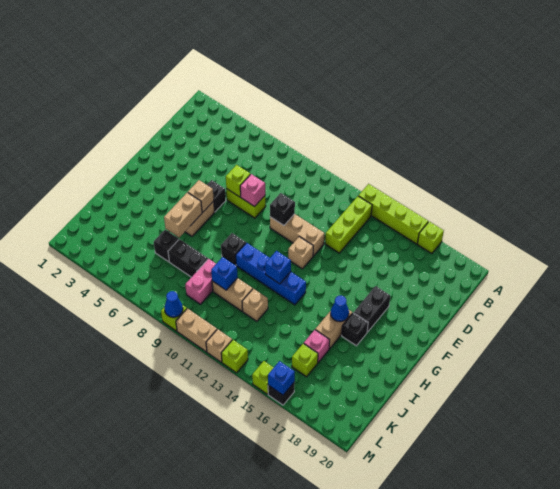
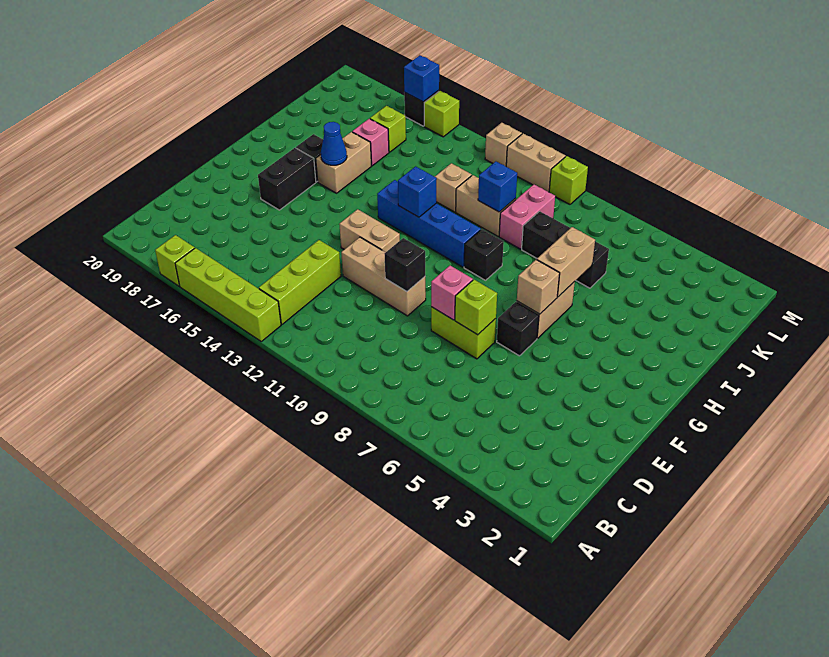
tan brick F12 level 1 -> tan brick F12:F13 level 1
blue cone M9 level 2 -> none
lime brick M13 level 1 -> none

